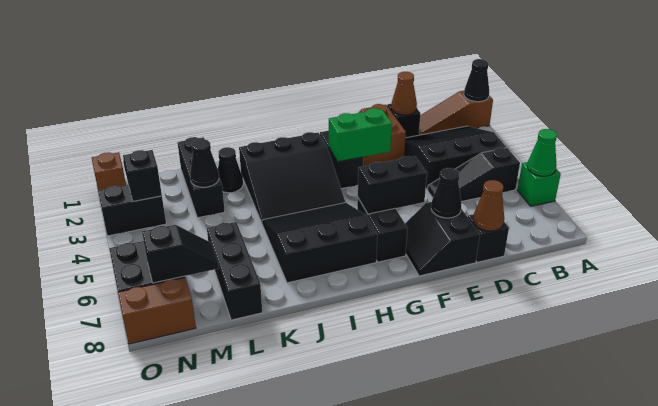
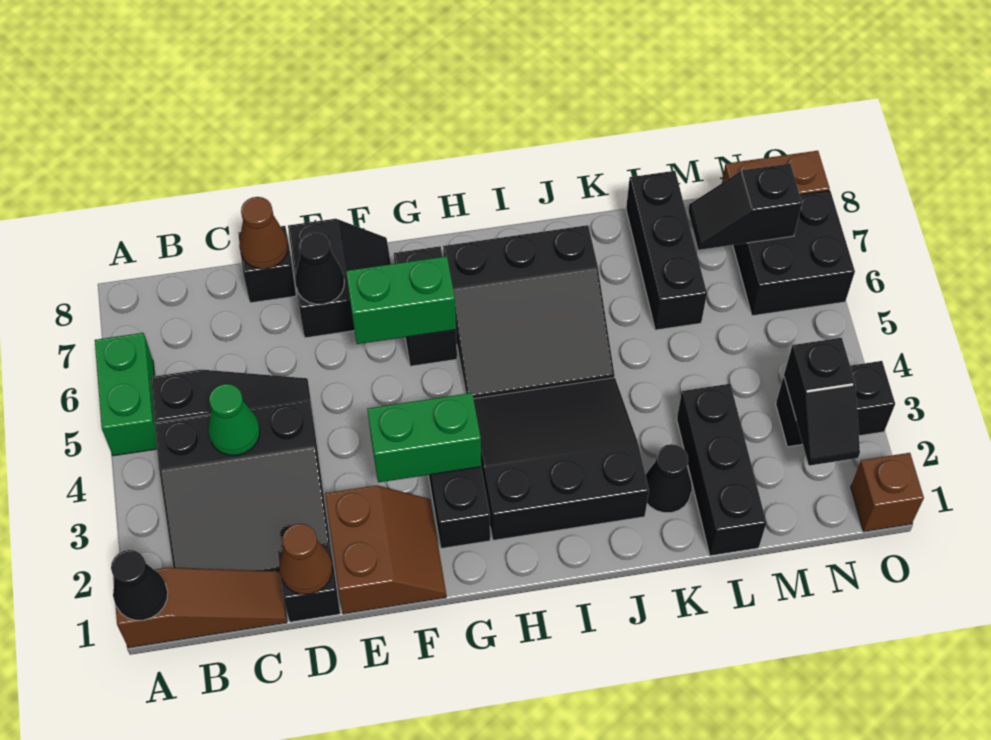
green brick A6 level 1 -> green brick A5:A6 level 1
green cone A6 level 2 -> green cone C4 level 2
black brick F6:G6 level 2 -> green brick F6:G6 level 2
black cone L3 level 2 -> none

